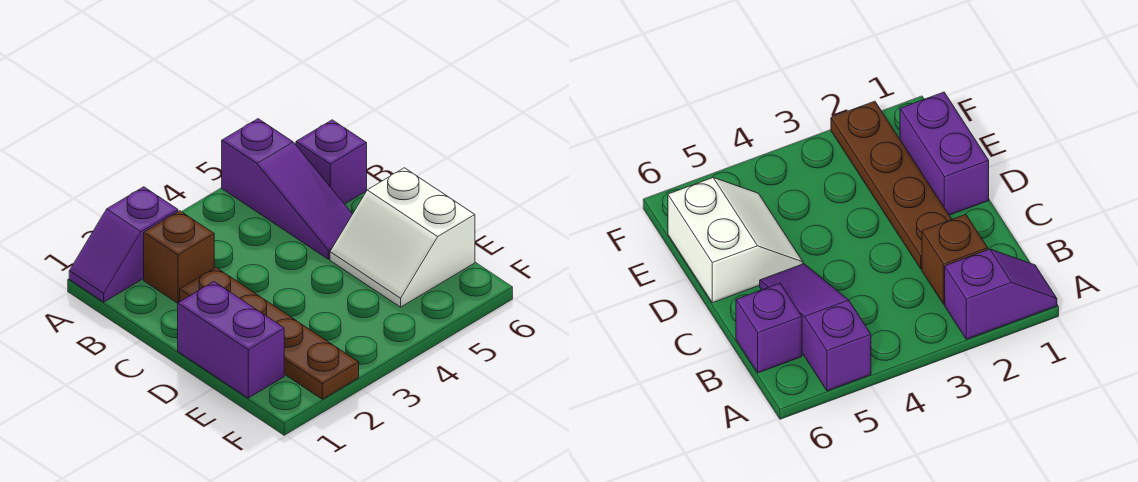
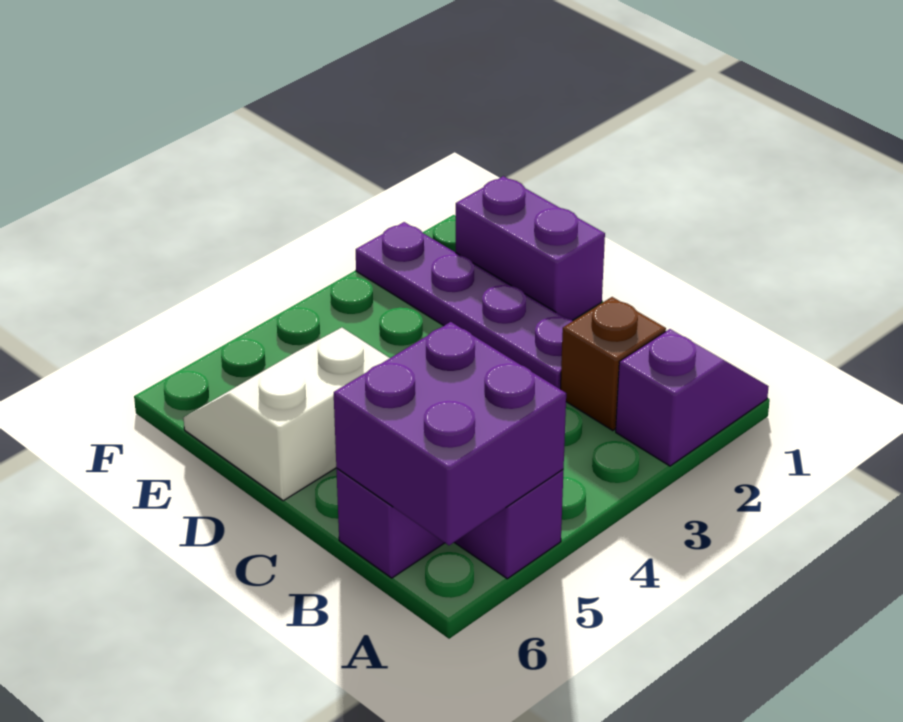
none -> purple brick A5:B6 level 2
brown plate C2:F2 level 1 -> purple plate C2:F2 level 1
white slope D5:E6 level 1 top 6 -> white slope D5:E6 level 1 top D

